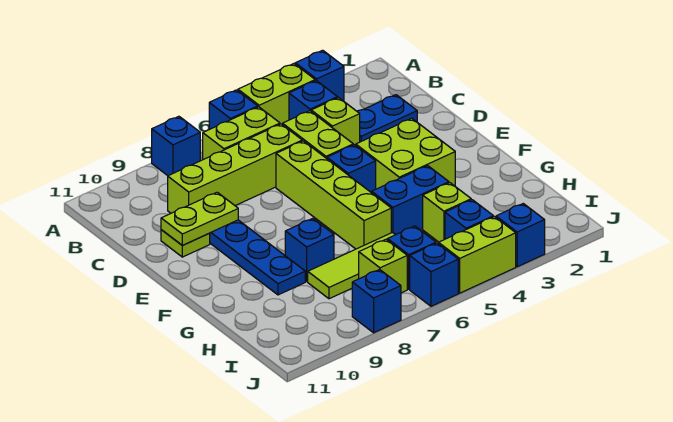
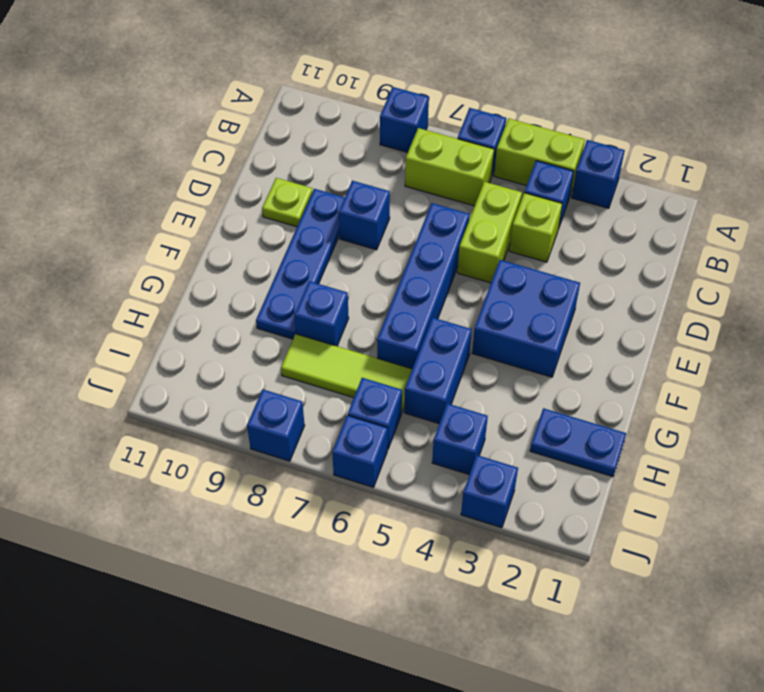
blue plate C2:C3 level 1 -> blue plate H1:H2 level 1
lime brick C6:C9 level 1 -> none
lime brick D6:G6 level 1 -> blue brick D6:G6 level 1
lime plate D9:D10 level 2 -> none
lime brick E3:F4 level 1 -> blue brick E3:F4 level 1
blue brick E5 level 1 -> blue brick D8 level 1
blue brick G4:G5 level 1 -> blue brick G5:H5 level 1
lime brick H4 level 1 -> none
lime brick I7 level 1 -> none
lime brick J4:J5 level 1 -> none

